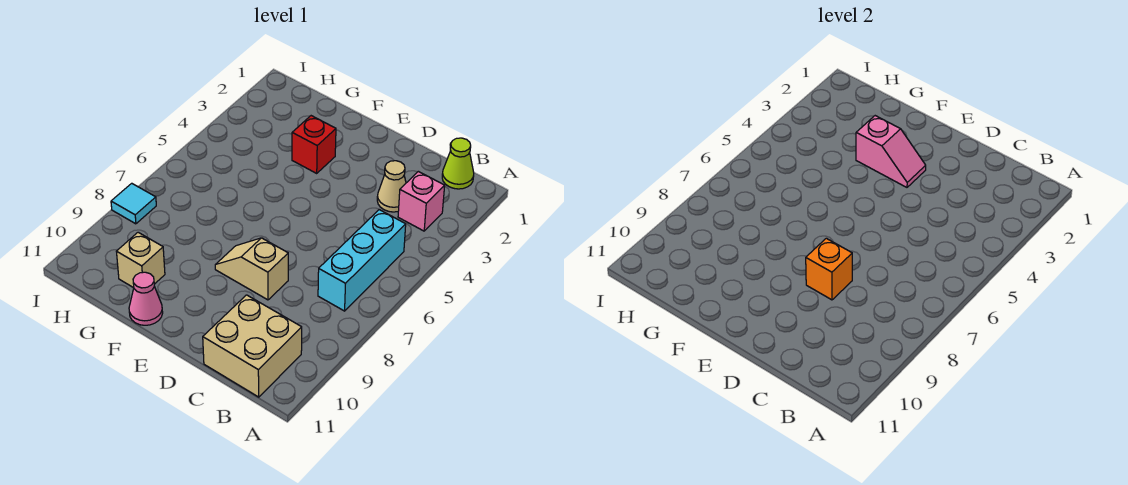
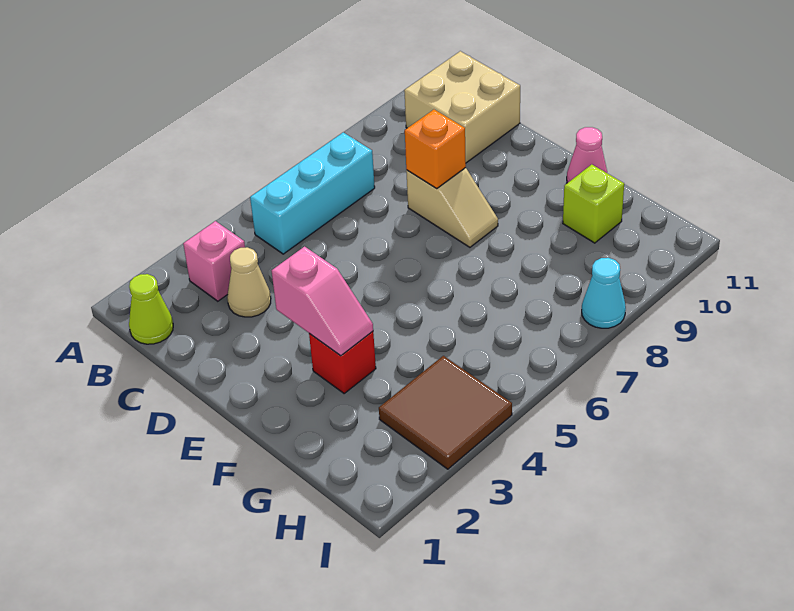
pink slope E3:F3 level 2 top F -> pink slope E3:F3 level 2 top E
tan brick G10 level 1 -> lime brick G10 level 1
none -> brown tile H3:I4 level 1
cyan tile I8 level 1 -> cyan cone I8 level 1

